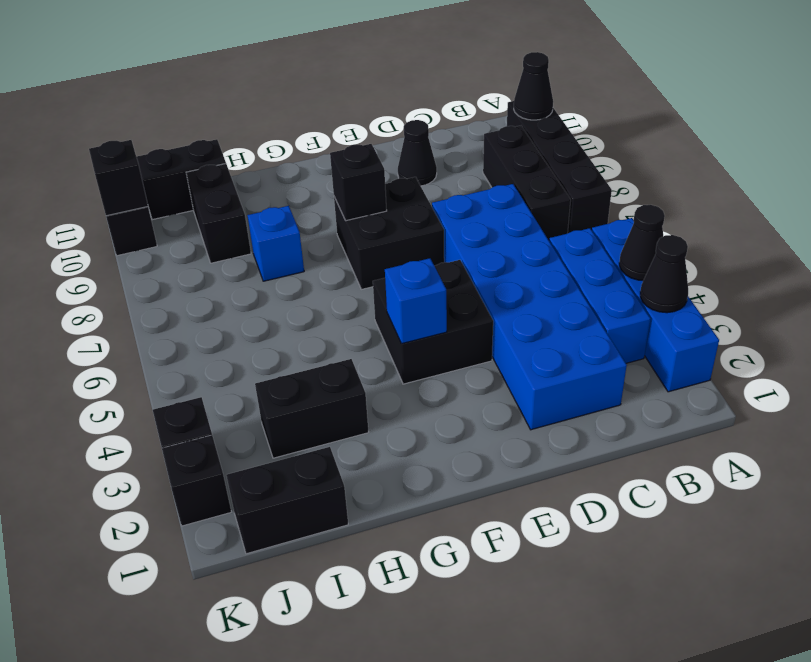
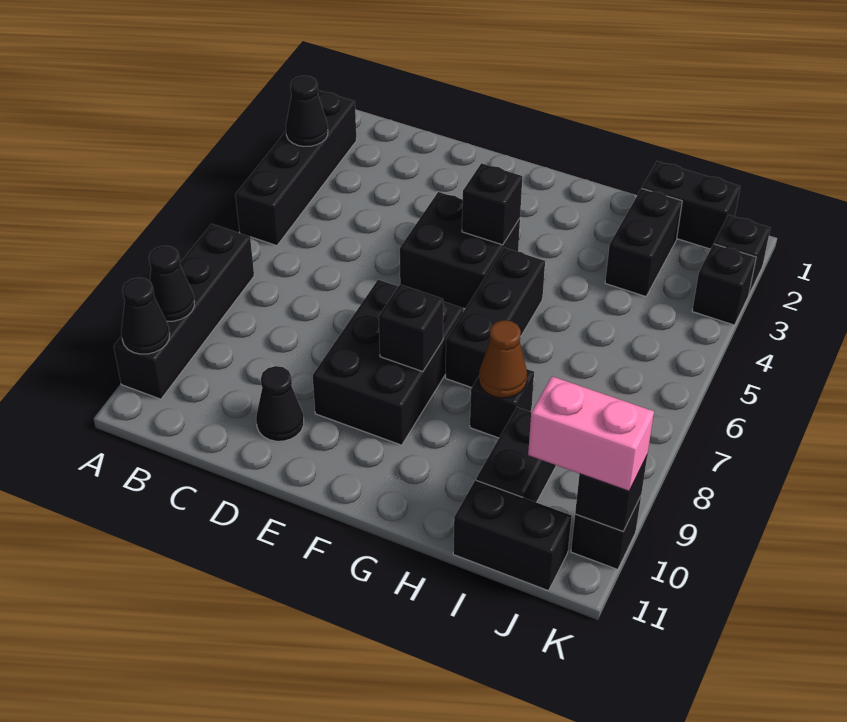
blue brick A2:A5 level 1 -> black brick A2:A5 level 1
black cone A4 level 2 -> black cone A9 level 2
blue brick B3:B5 level 1 -> none
black brick B7:B9 level 1 -> black brick G5:G7 level 1
blue brick C2:D7 level 1 -> none
black brick E7:F8 level 1 -> black brick E7:F9 level 1
blue brick F4 level 2 -> black brick F4 level 2
black brick H3:I3 level 1 -> black brick I2:I3 level 1
blue brick H8 level 1 -> black brick H8 level 1
none -> brown cone H8 level 2
none -> pink brick J10:K10 level 3

